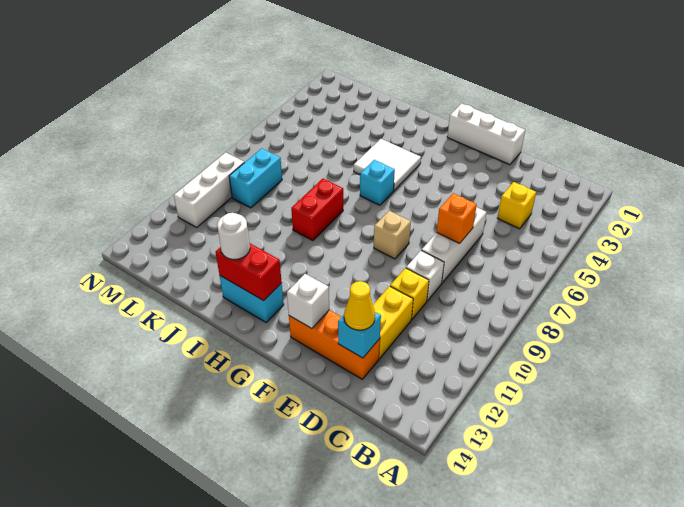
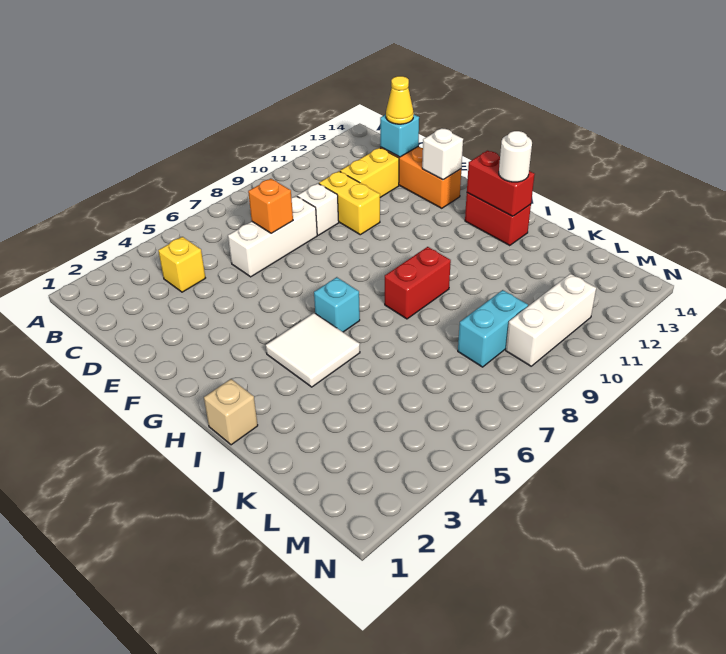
yellow brick D10 level 1 -> yellow brick D10:E10 level 1
white brick E1:G1 level 1 -> none
tan brick F8 level 1 -> tan brick I1 level 1
cyan brick H13:I13 level 1 -> red brick H13:I13 level 1

